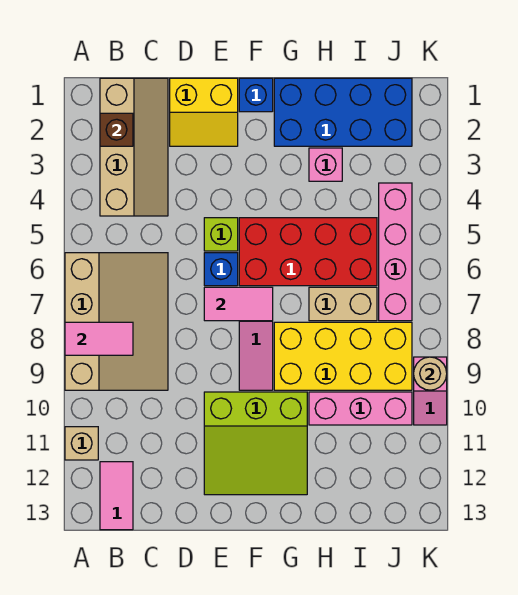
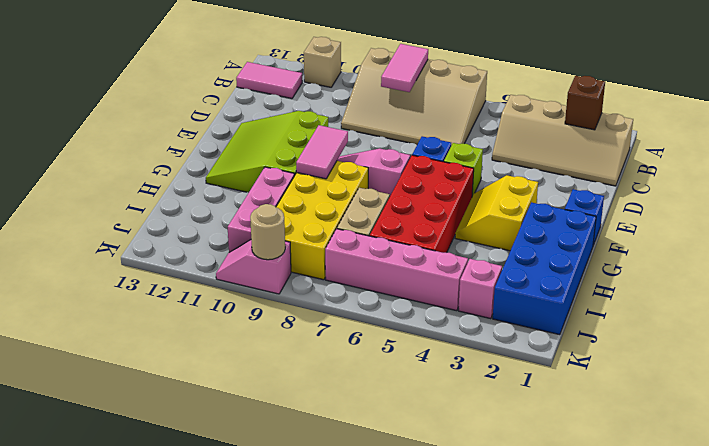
yellow slope D1:E2 level 1 top 1 -> yellow slope F3:G4 level 1 top 3
pink tile E7:F7 level 2 -> pink tile F9:G9 level 2
pink brick H3 level 1 -> pink brick J3 level 1

